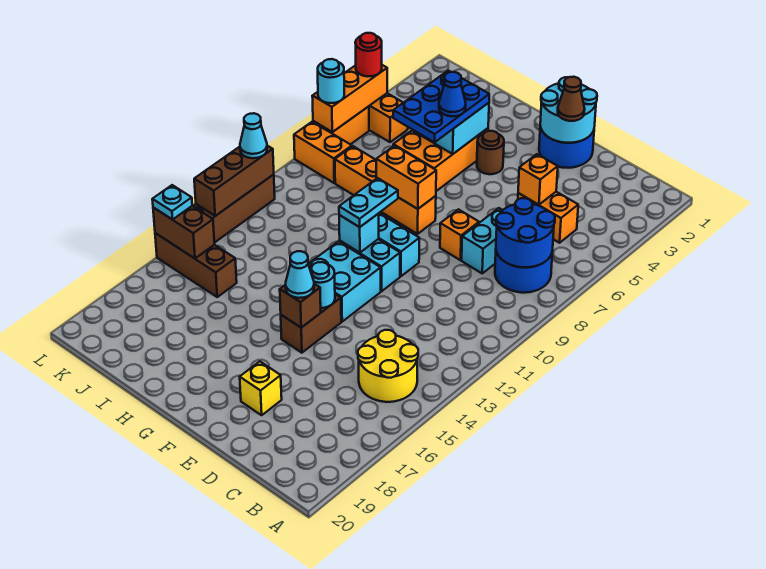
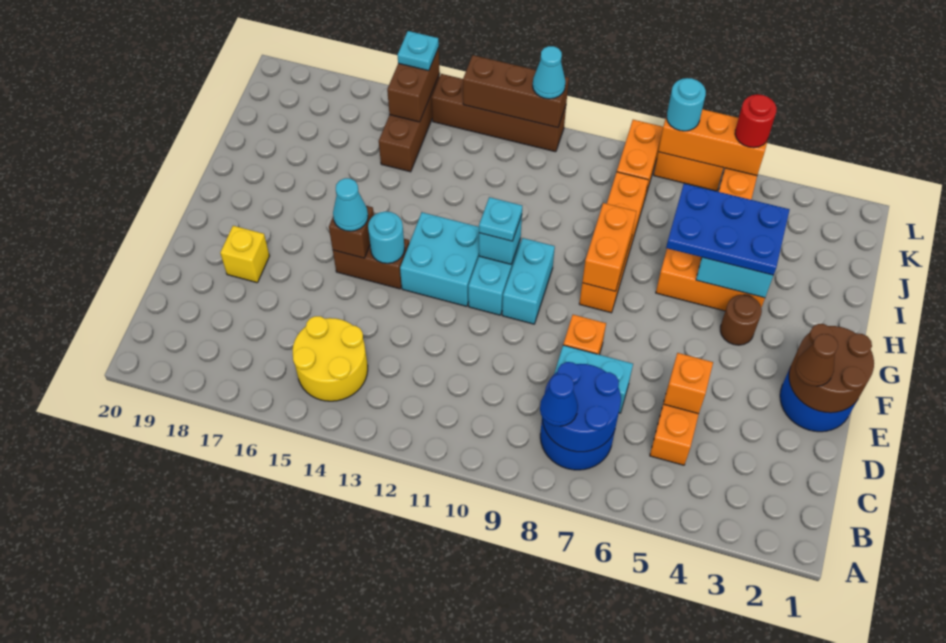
cyan round brick E1:F2 level 2 -> brown round brick E1:F2 level 2
cyan plate G10:G11 level 3 -> cyan plate G11 level 3
blue cone H5 level 4 -> blue cone B8 level 3

